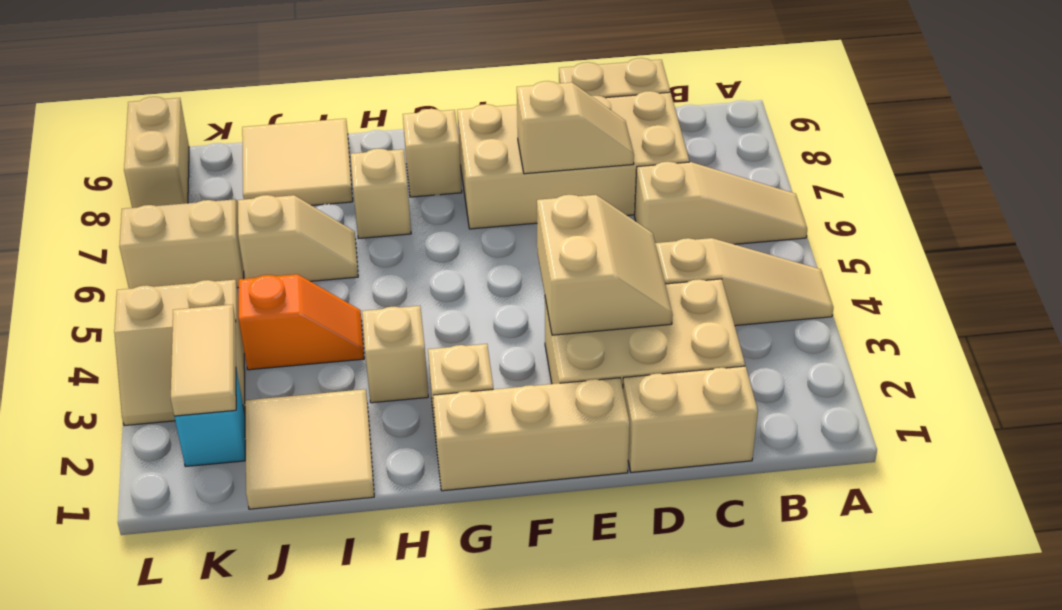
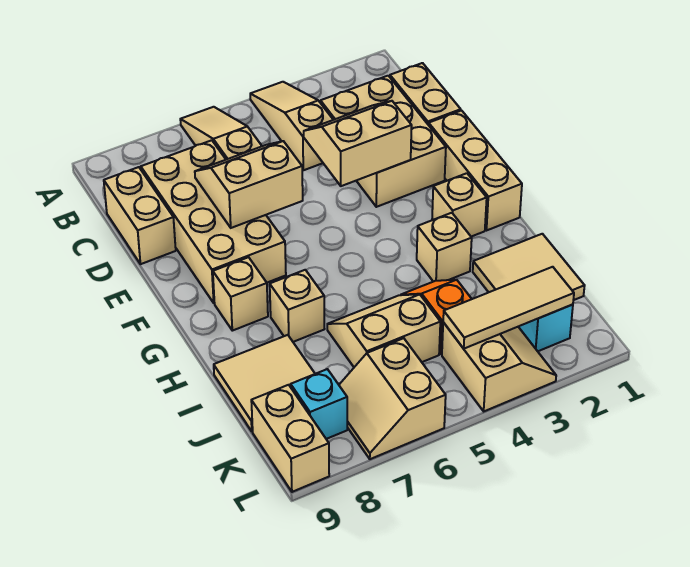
tan slope D7:E7 level 2 top E -> tan slope D6:E7 level 2 top E
tan slope I6:J6 level 1 top J -> tan slope I5:J6 level 1 top J
tan tile K2:K3 level 2 -> tan tile K2:K4 level 2
none -> cyan brick K8 level 1
tan brick L8:L9 level 1 -> tan brick K9:L9 level 1

